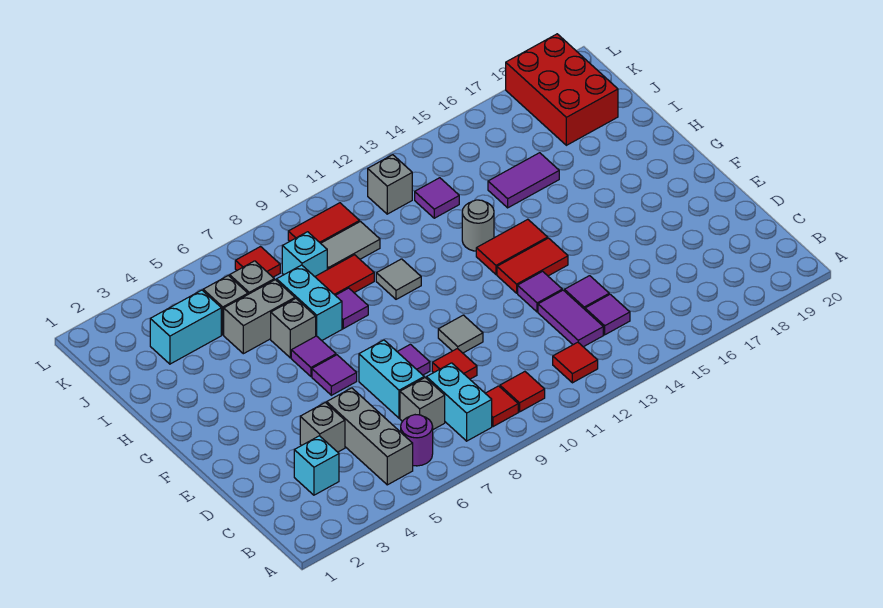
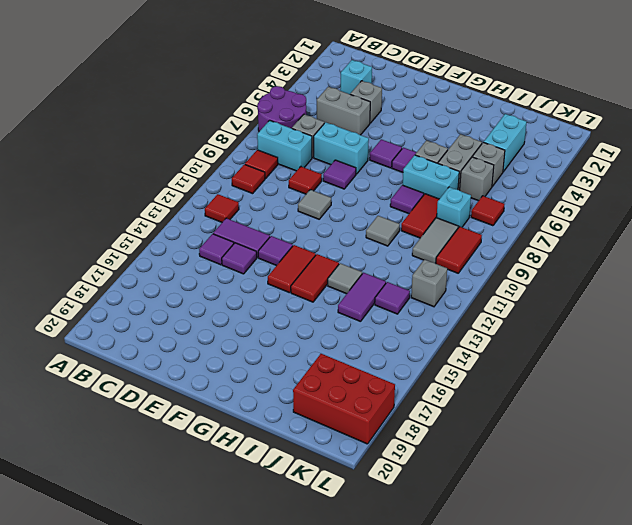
grey brick B5:D5 level 1 -> grey brick C5:D5 level 1
purple round brick B6 level 1 -> purple round brick A6:B7 level 1
grey round brick H13 level 1 -> grey tile H13 level 1
purple tile I15:I16 level 1 -> purple tile I13:I14 level 1

